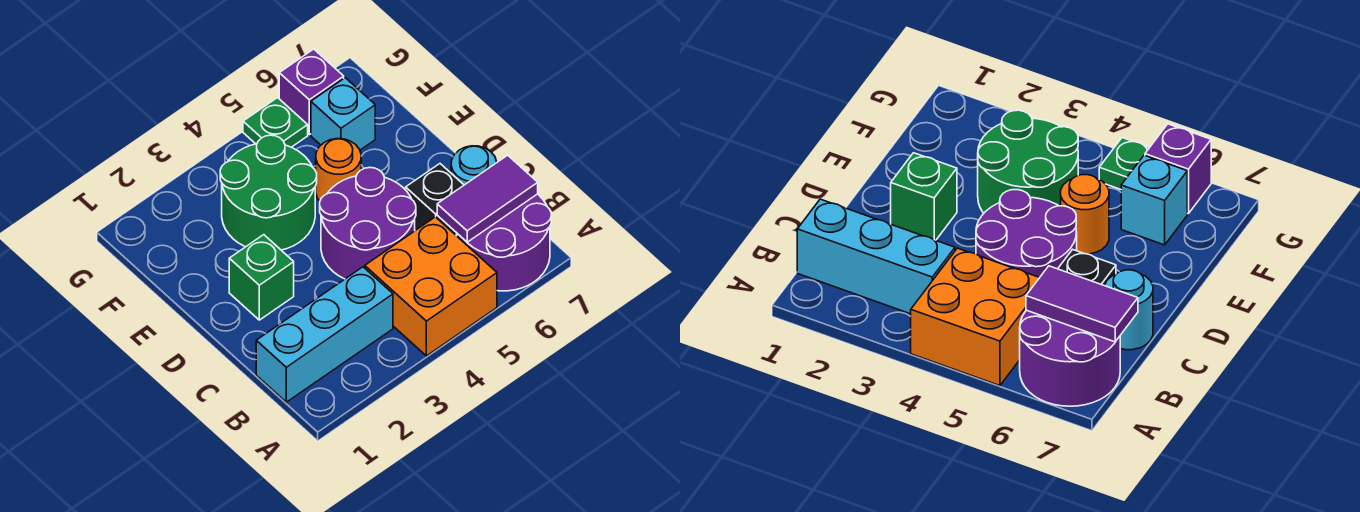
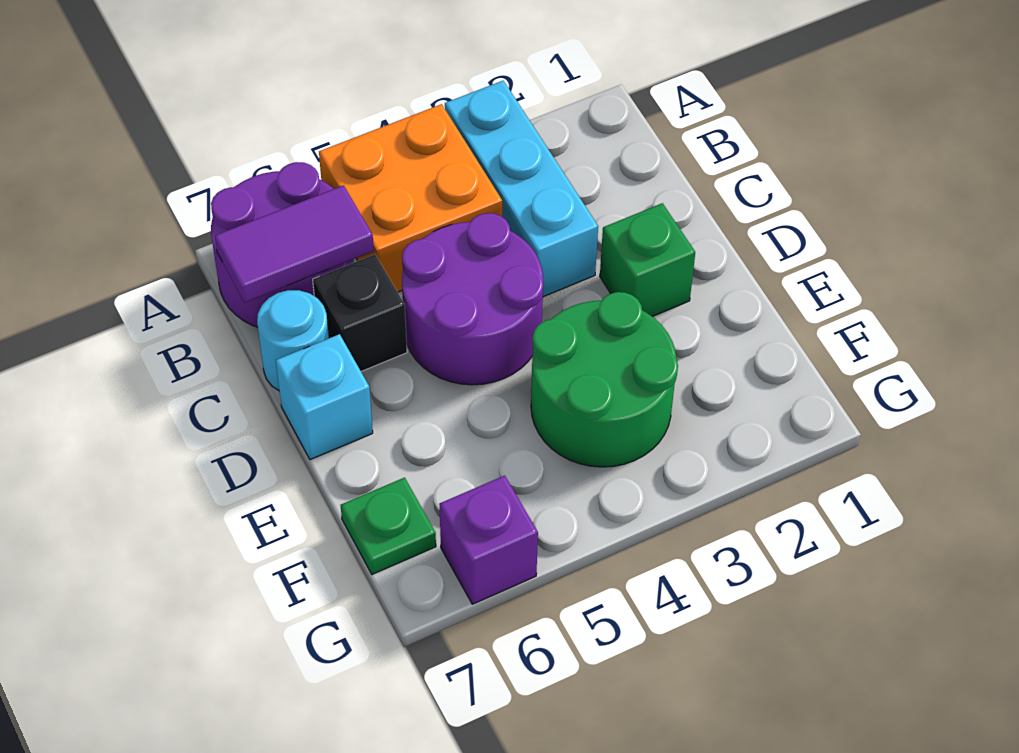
cyan brick B1:B3 level 1 -> cyan brick A3:C3 level 1
orange round brick E5 level 1 -> none
cyan brick F6 level 1 -> cyan brick D7 level 1
green plate G5 level 1 -> green plate F7 level 1

